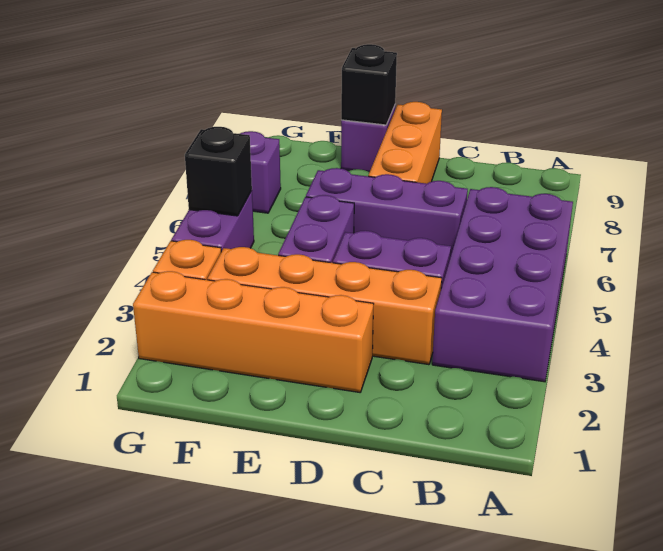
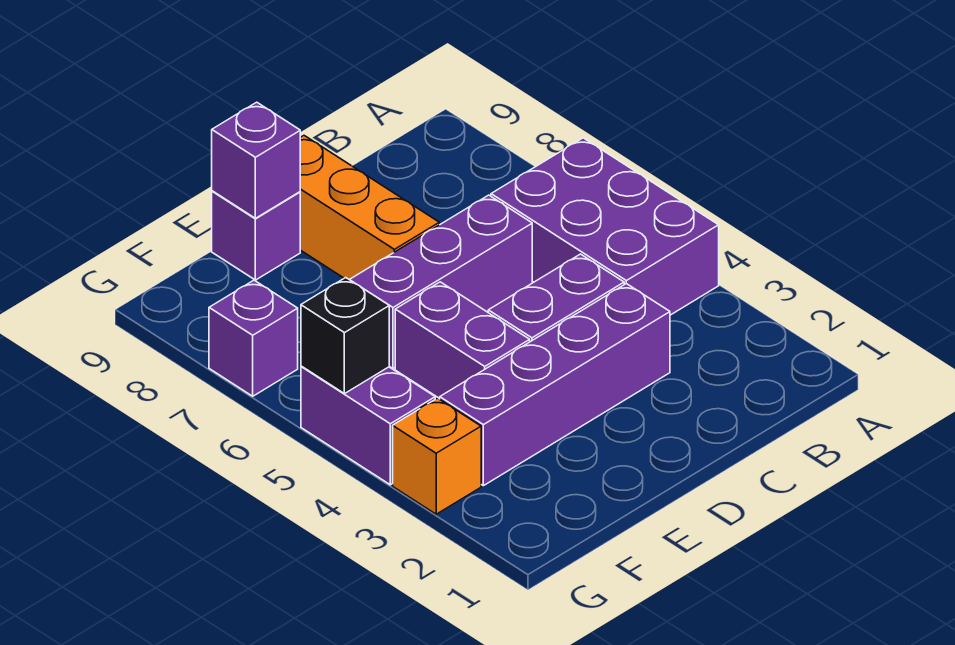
purple brick A3:B6 level 1 -> purple brick A4:B6 level 1
orange brick C3:F3 level 1 -> purple brick C3:F3 level 1
orange brick D2:G2 level 1 -> none
black brick E9 level 2 -> purple brick E9 level 2

